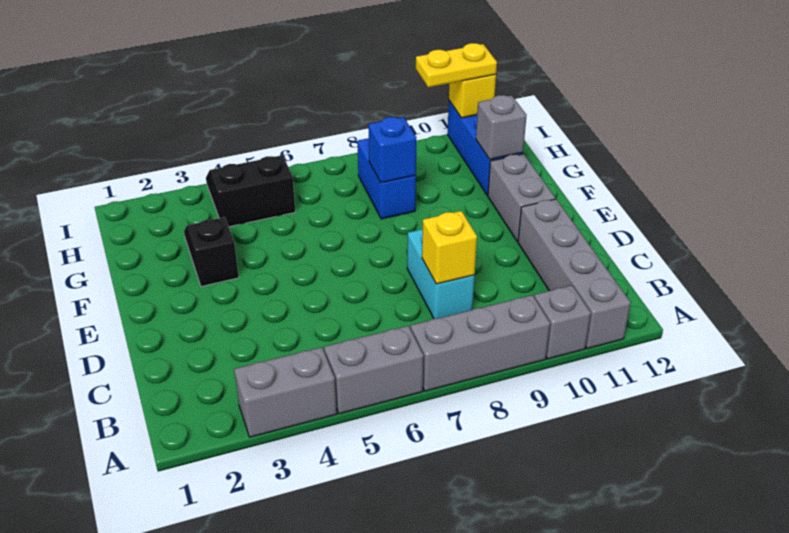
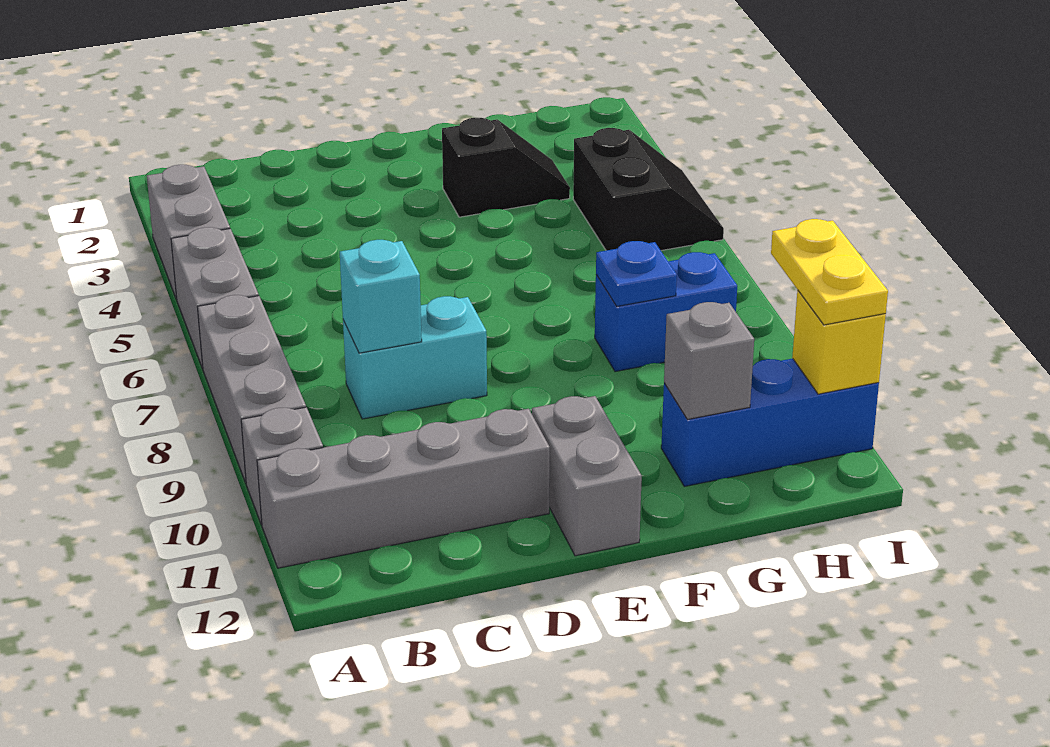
yellow brick C8 level 2 -> cyan brick C8 level 2
grey brick E11:F11 level 1 -> grey brick E11:E12 level 1
blue brick G8 level 2 -> blue plate G8 level 2

